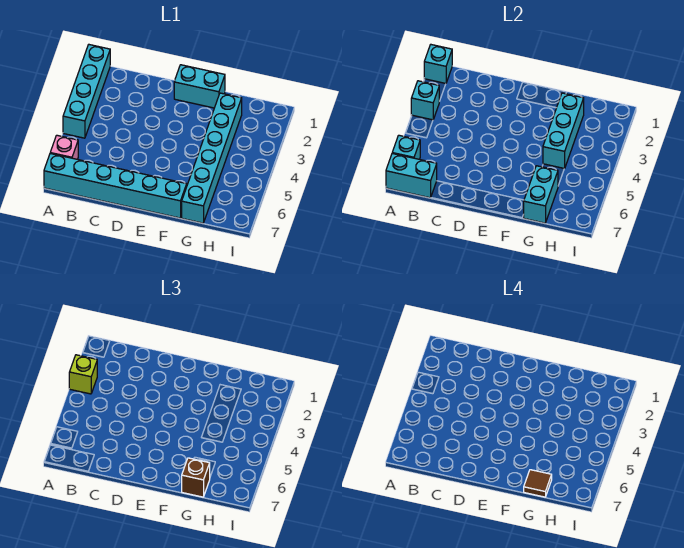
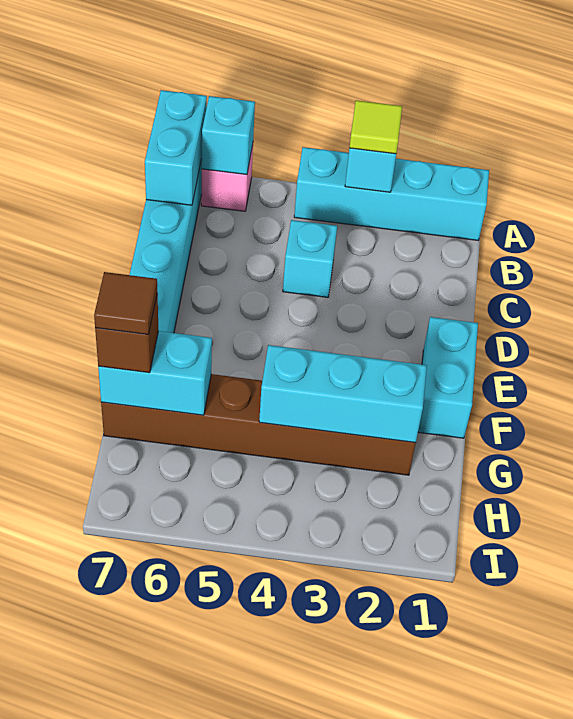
cyan brick A1 level 2 -> cyan brick C4 level 1
lime brick A3 level 3 -> lime tile A3 level 3
cyan brick G2:G7 level 1 -> brown brick G2:G7 level 1

